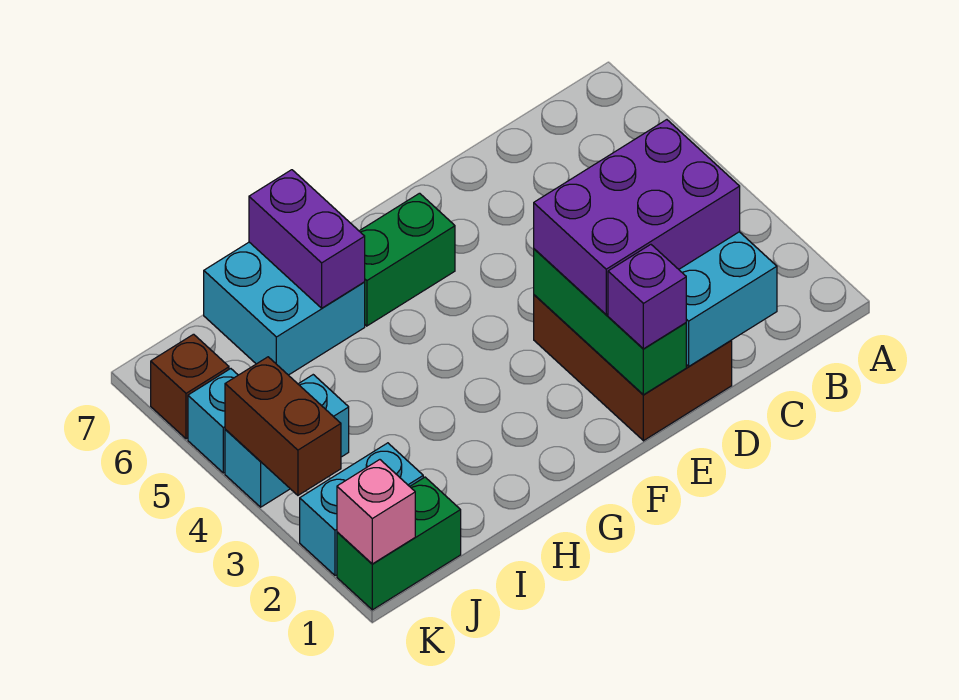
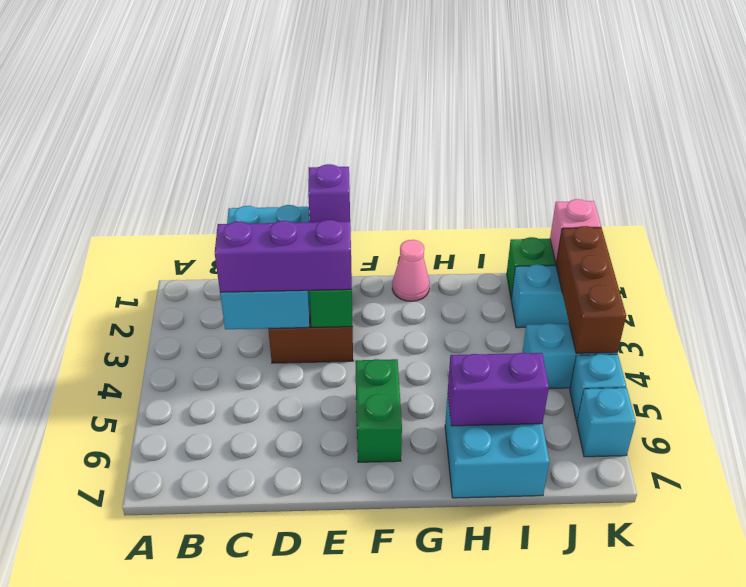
purple brick C2:E3 level 3 -> purple brick C3:E3 level 3
green brick F6:G6 level 1 -> green brick F5:F6 level 1
none -> pink cone G1 level 1
purple brick H6:H7 level 2 -> purple brick H6:I6 level 2
brown brick K3:K4 level 2 -> brown brick K2:K4 level 2
brown brick K6 level 1 -> cyan brick K6 level 1

